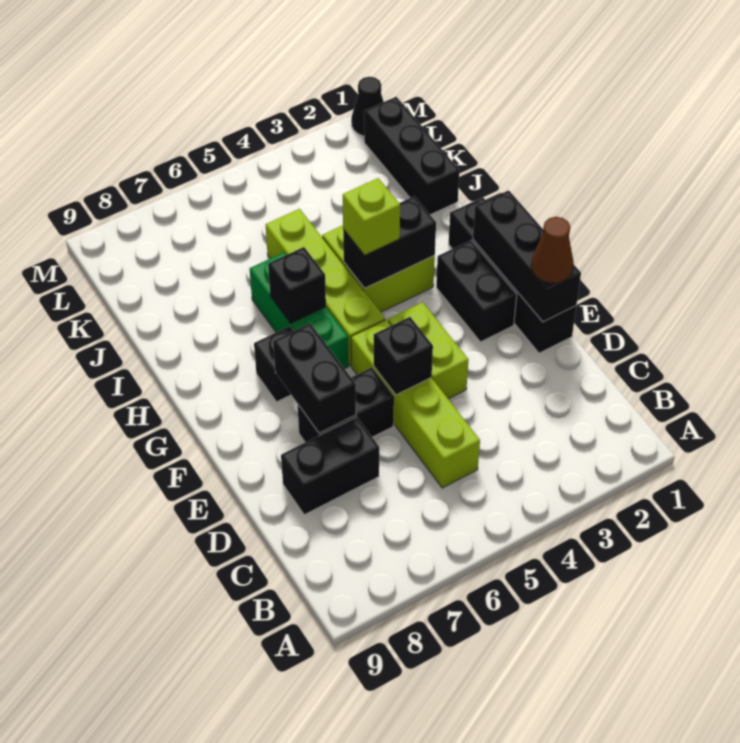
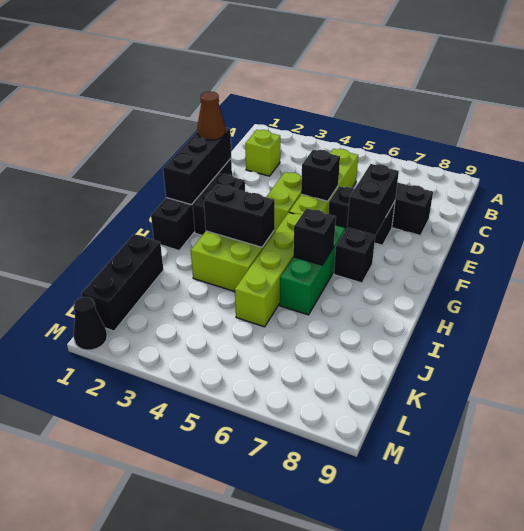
lime brick H4 level 3 -> lime brick C2 level 1

